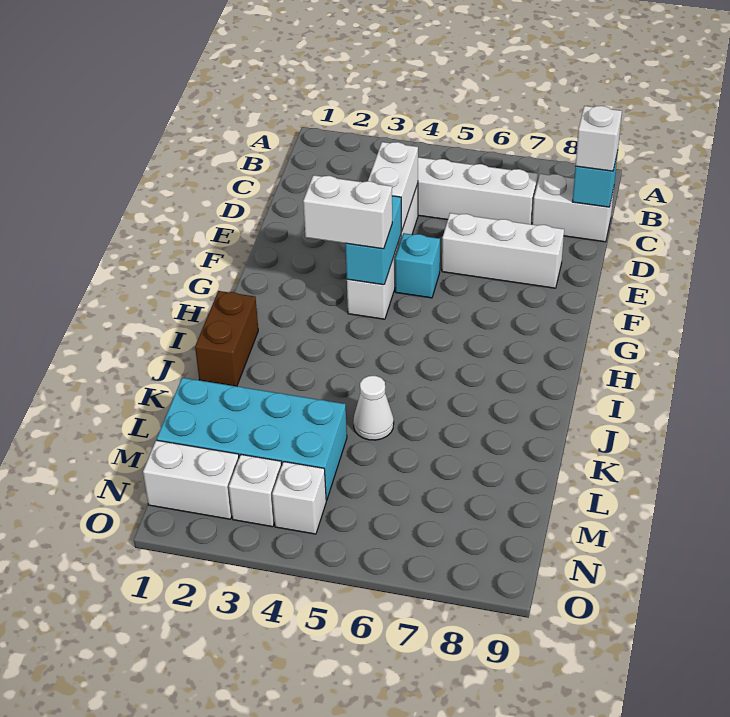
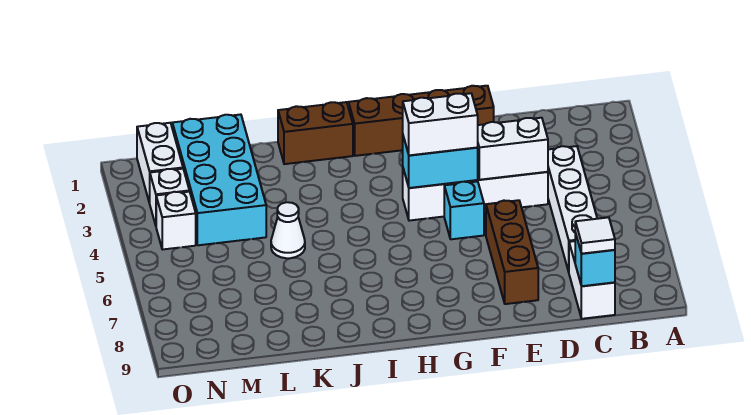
white brick C9 level 3 -> white tile C9 level 3
none -> brown brick E1:H1 level 1
white brick E6:E8 level 1 -> brown brick E6:E8 level 1
white brick G3:G4 level 3 -> white brick F4:G4 level 3

